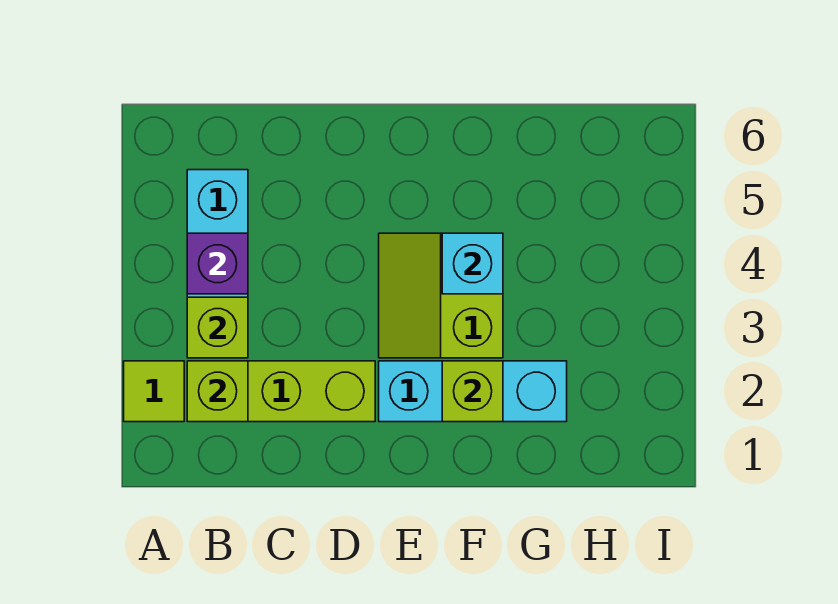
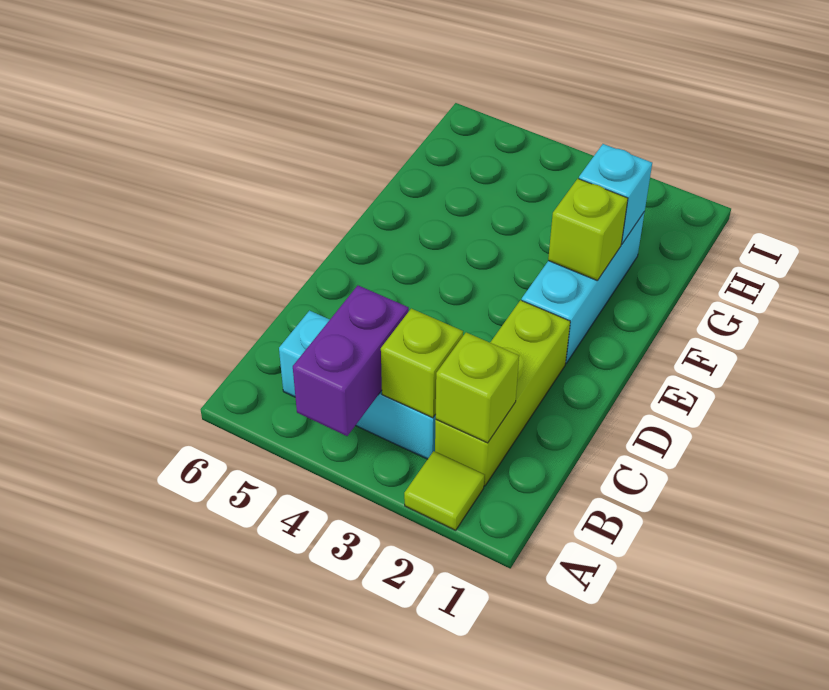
purple brick B4 level 2 -> purple brick A4:B4 level 2
lime slope E3:F4 level 1 top F -> none
cyan brick F4 level 2 -> cyan brick G2 level 2

